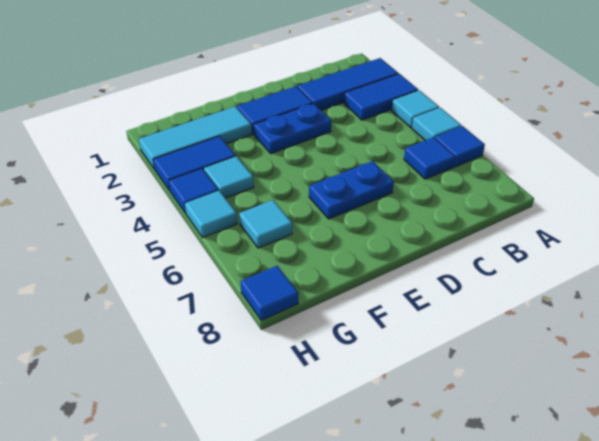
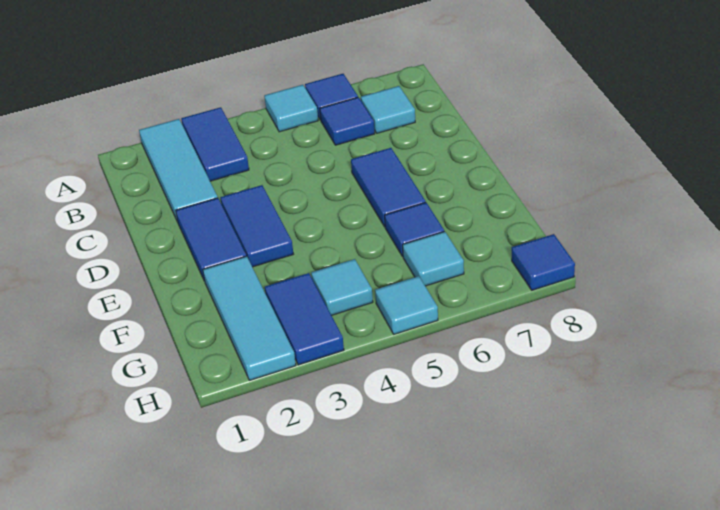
blue tile A2:C2 level 1 -> cyan tile A2:C2 level 1
cyan tile A4 level 1 -> cyan tile B7 level 1
blue plate D3:E3 level 1 -> blue tile D3:E3 level 1
blue plate D6:E6 level 1 -> blue tile D6:E6 level 1
blue tile H4 level 1 -> blue tile F6 level 1

